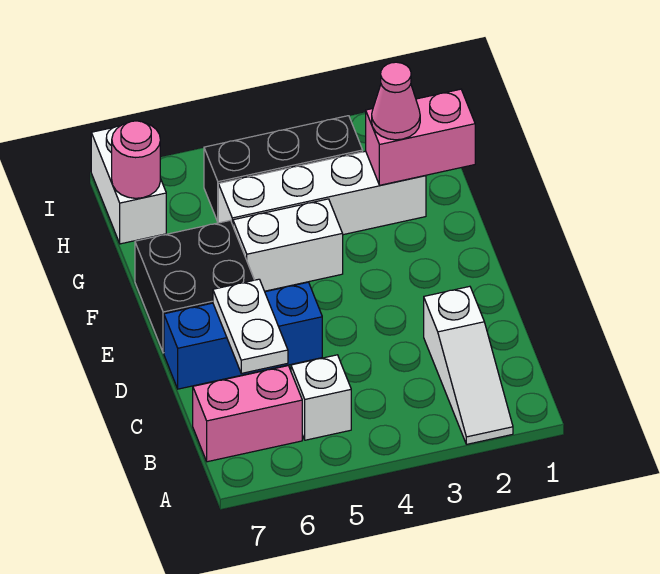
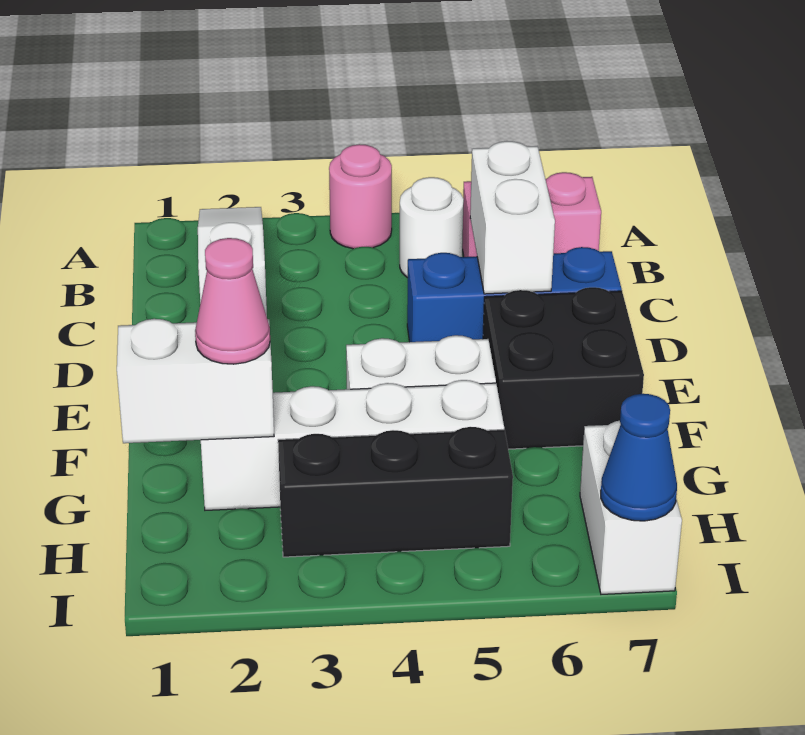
white brick B5 level 1 -> white round brick B5 level 1
white plate C6:D6 level 2 -> white brick C6:D6 level 2
pink brick G1:G2 level 2 -> white brick G1:G2 level 2
pink round brick H7 level 2 -> pink round brick A4 level 1
none -> blue cone I7 level 2

